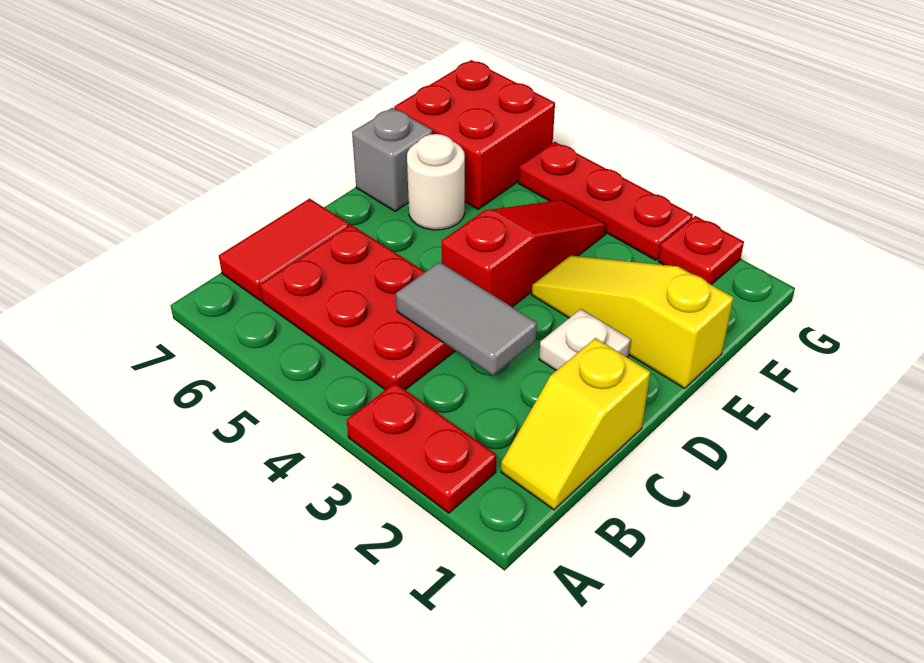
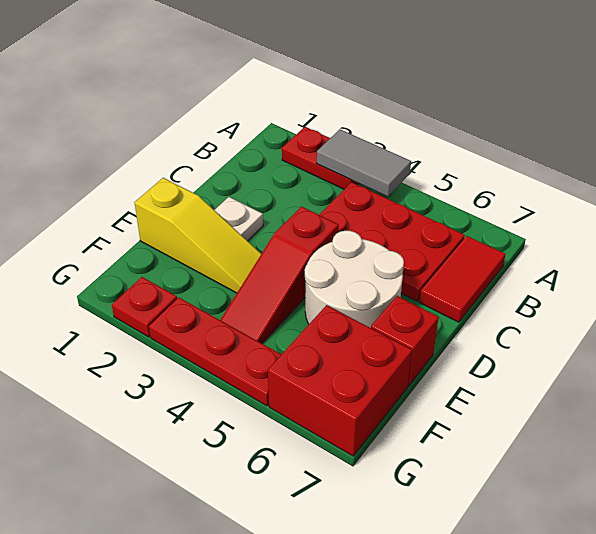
yellow slope B1:C1 level 1 top C -> none
grey tile C3:C4 level 2 -> grey tile A3:A4 level 2
white round brick E6 level 1 -> white round brick D5:E6 level 1
grey brick E7 level 1 -> red brick E7 level 1

